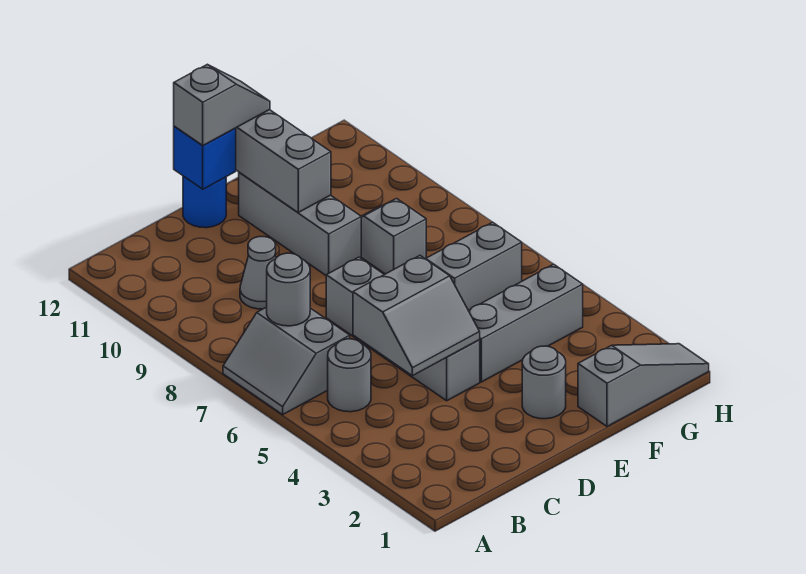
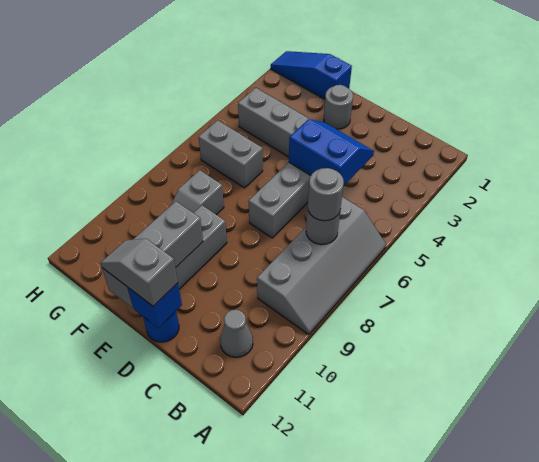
grey slope A6:B7 level 1 top B -> grey slope A6:B9 level 1 top B
grey round brick B5 level 1 -> grey round brick B7 level 3
grey slope C4:D5 level 2 top 5 -> blue slope C4:D5 level 2 top 5
grey cone C9 level 1 -> grey cone B11 level 1
grey slope F1:H1 level 1 top F -> blue slope F1:H1 level 1 top F

